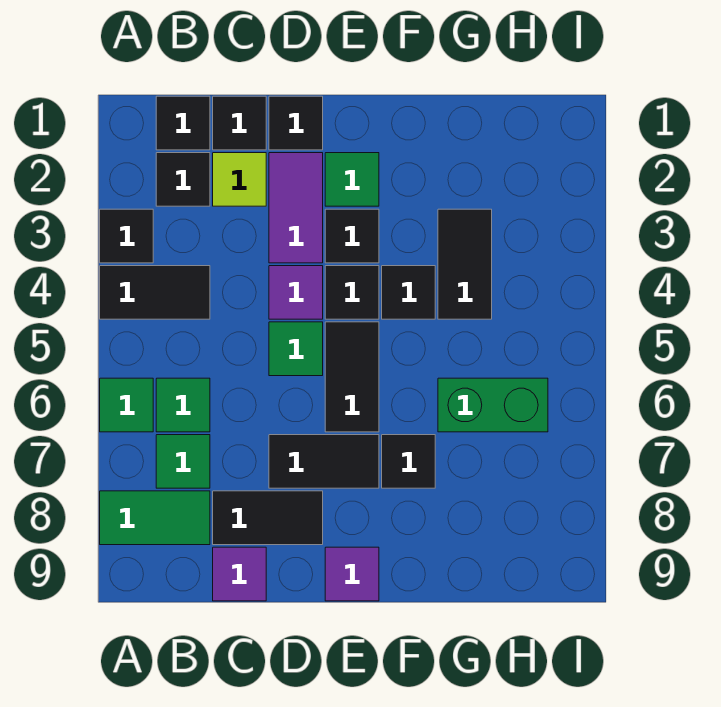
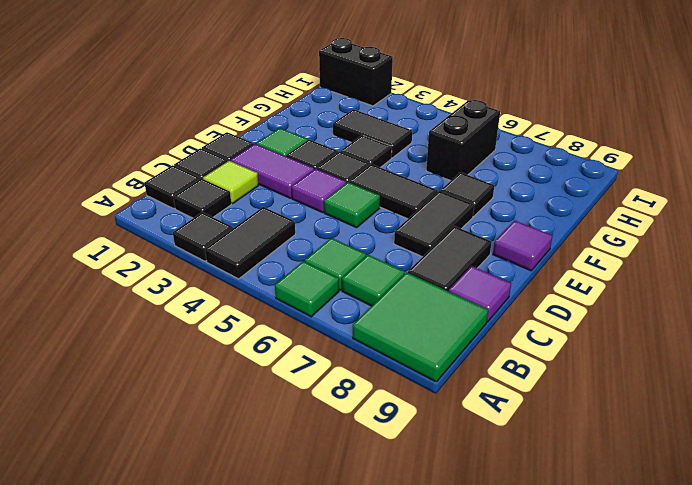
green tile A8:B8 level 1 -> green tile A8:B9 level 1
green brick G6:H6 level 1 -> black brick G6:H6 level 1
none -> black brick I1:I2 level 1

